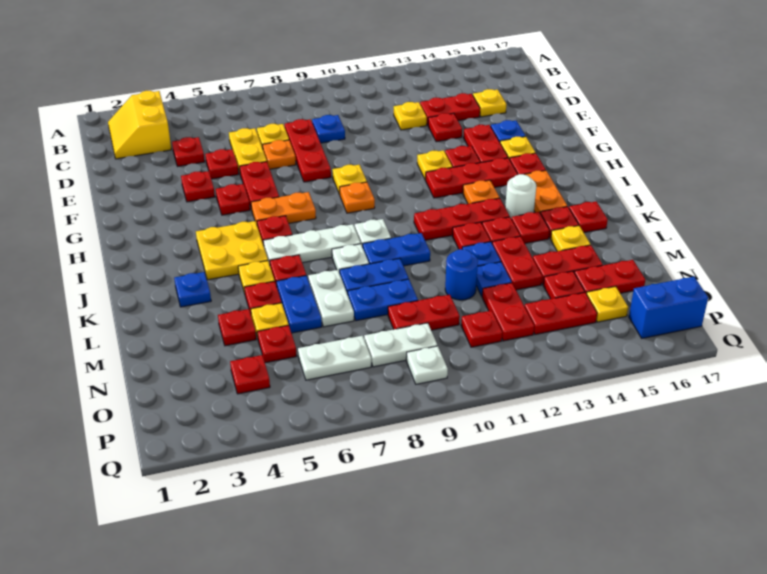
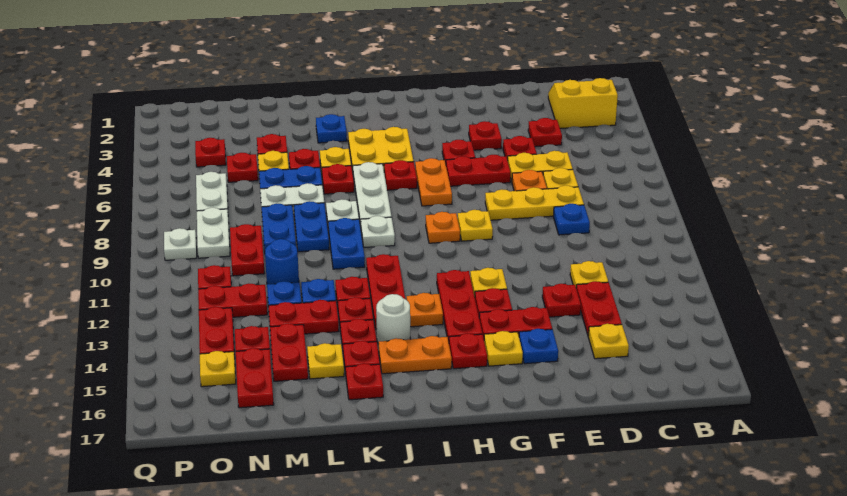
red plate D8:F8 level 1 -> yellow plate D8:F8 level 1
blue brick P16:P17 level 1 -> none

